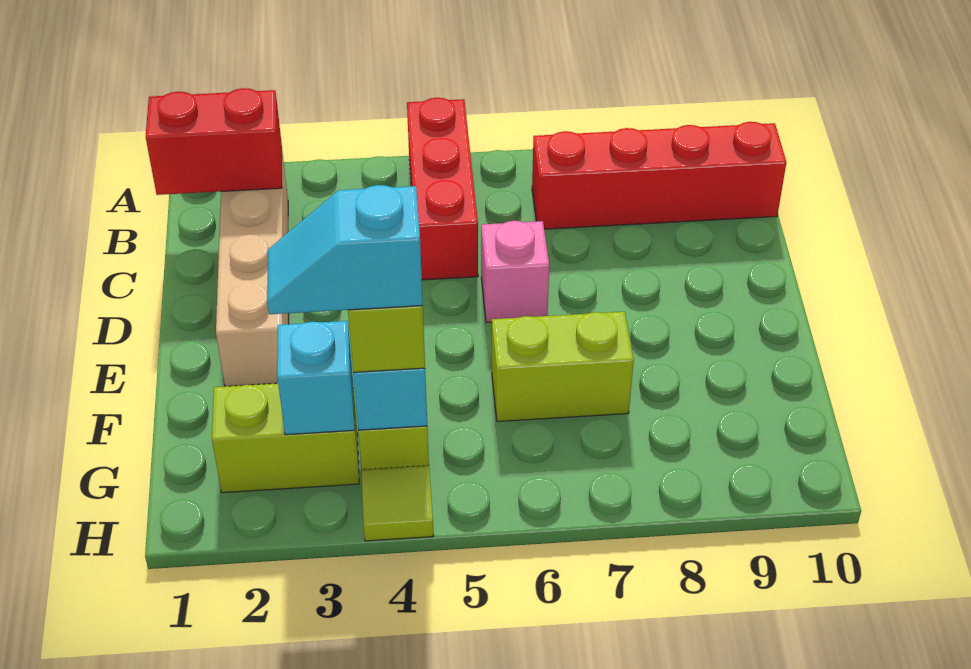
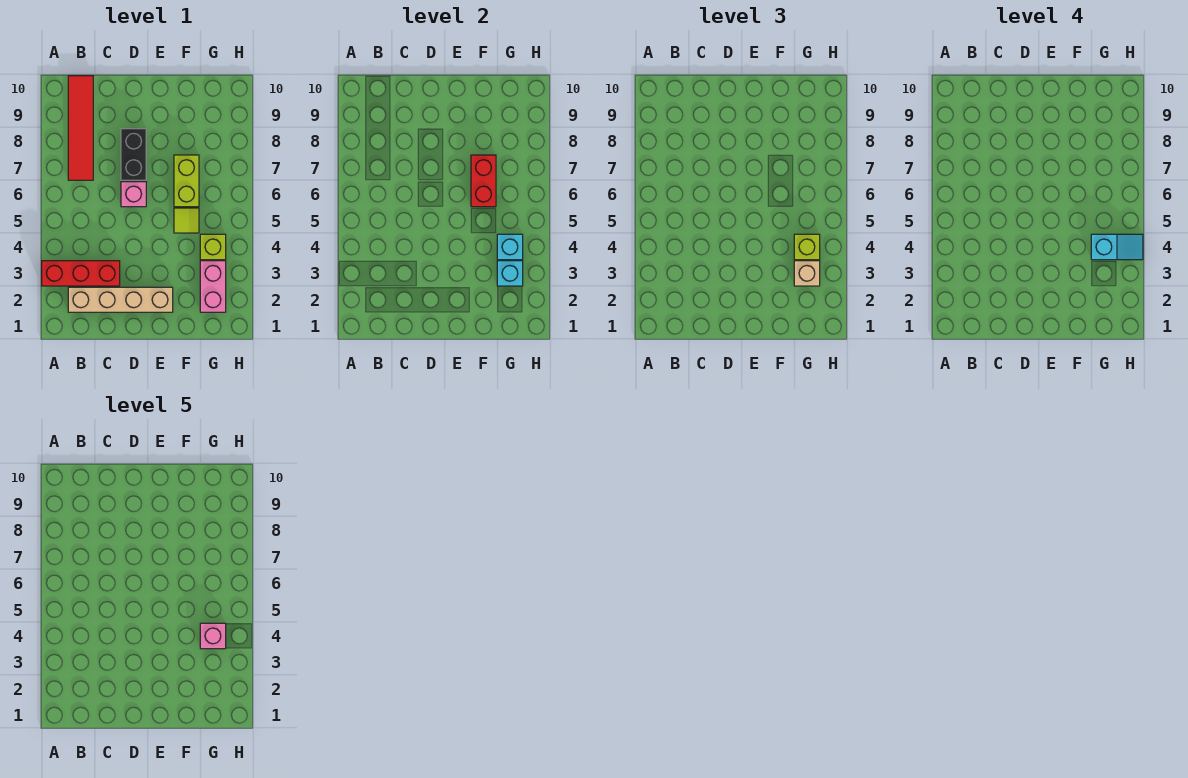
red brick A5:C5 level 1 -> red brick A3:C3 level 1
red brick B1:B2 level 2 -> red brick F6:F7 level 2
red brick B7:B10 level 1 -> red tile B7:B10 level 1
none -> black brick D7:D8 level 1
lime brick G2:G3 level 1 -> pink brick G2:G3 level 1
none -> tan brick G3 level 3
cyan slope G3:G4 level 4 top 4 -> cyan slope G4:H4 level 4 top G
none -> pink brick G4 level 5
lime tile H4 level 1 -> lime tile F5 level 1

